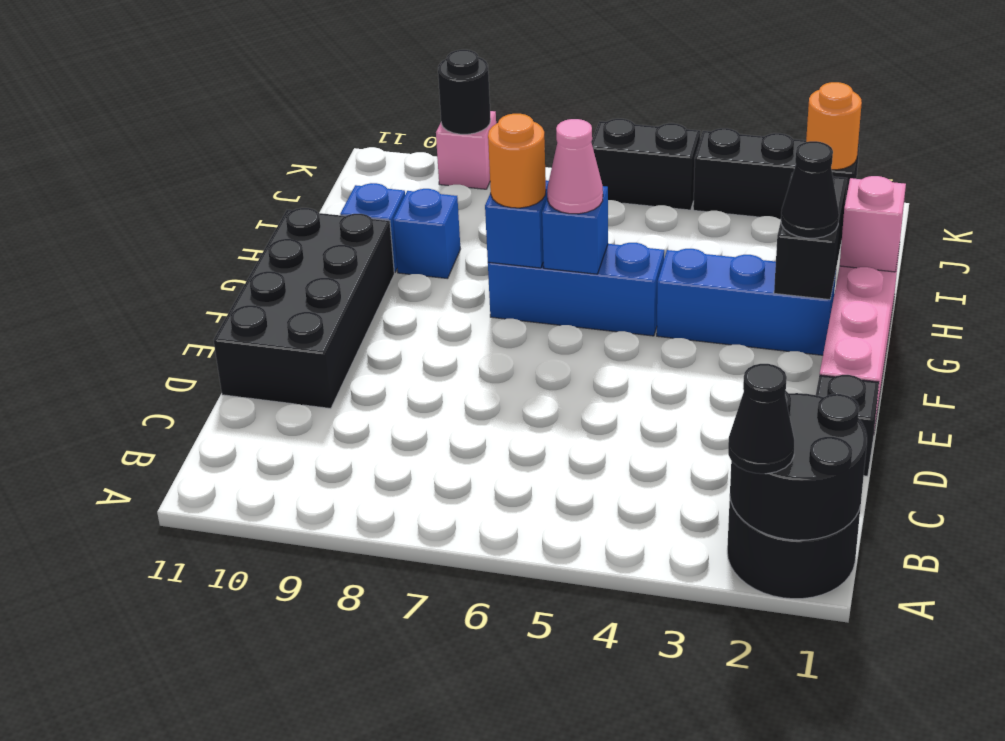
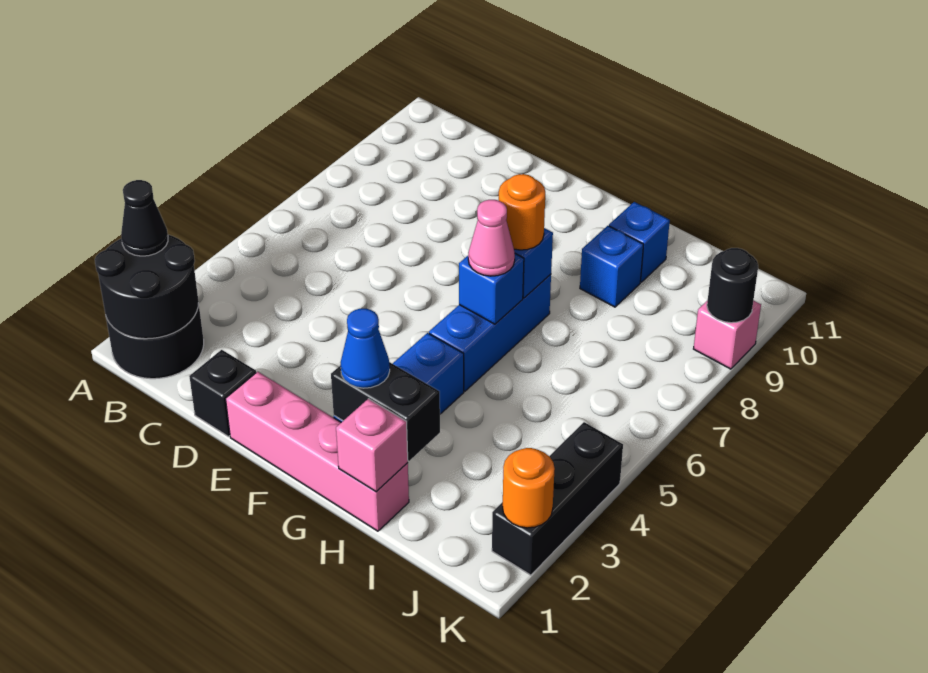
black brick D10:G11 level 1 -> none
black cone G2 level 3 -> blue cone G2 level 3
black brick K5:K6 level 1 -> none

